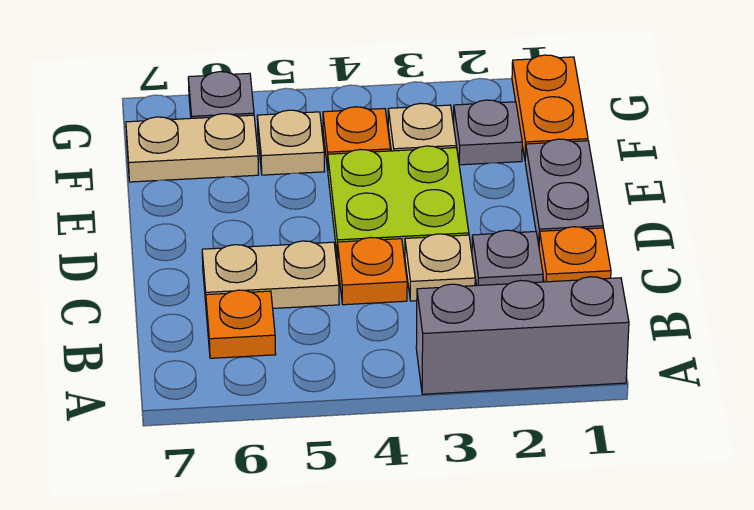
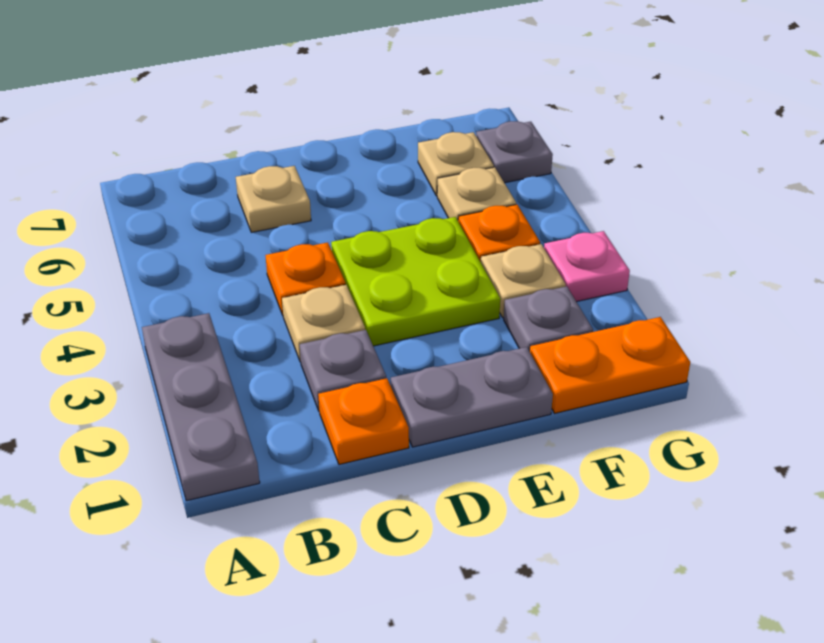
grey brick A1:A3 level 1 -> grey plate A1:A3 level 1
orange plate B6 level 1 -> none
tan plate C5:C6 level 1 -> tan plate C6 level 1
tan plate F6:F7 level 1 -> tan plate F6 level 1
none -> pink plate G3 level 1

